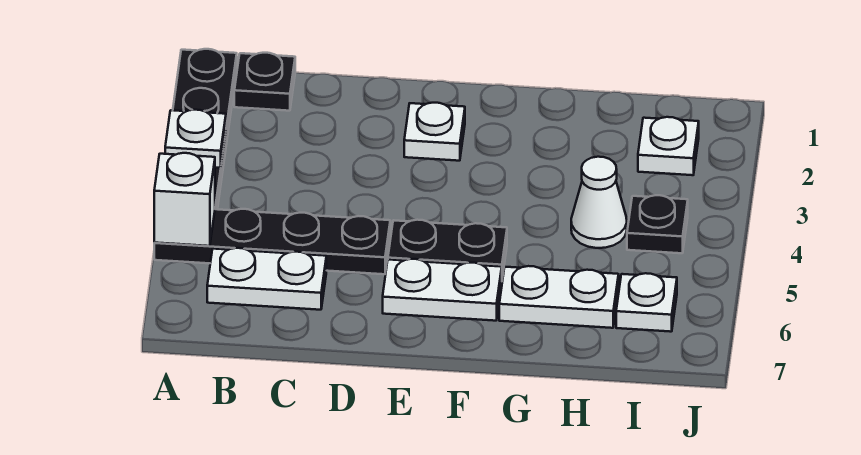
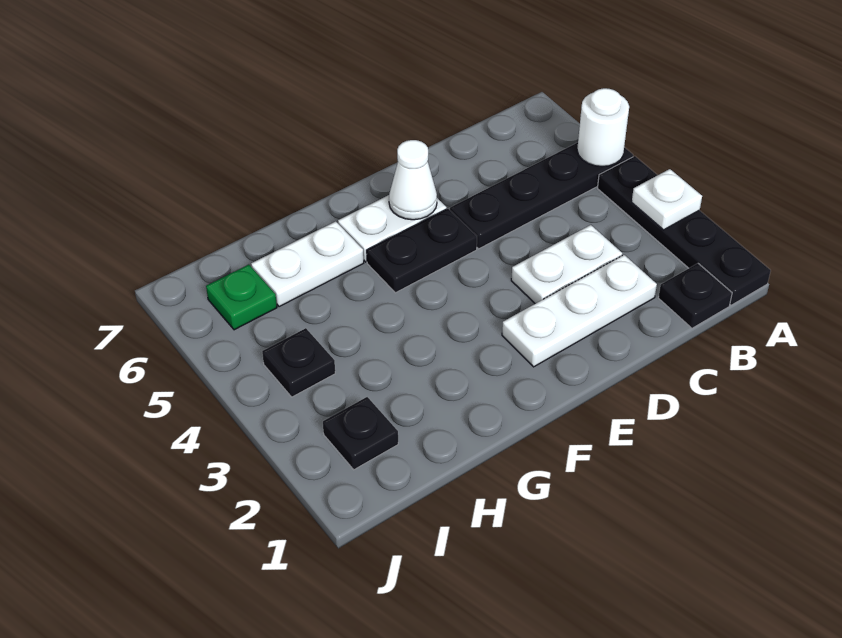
white brick A5 level 2 -> white round brick A5 level 2
white plate B6:C6 level 1 -> white plate C3:D3 level 1
white plate E2 level 1 -> white plate C2:E2 level 1
white cone H4 level 1 -> white cone E6 level 2
white plate I2 level 1 -> black plate I2 level 1
white plate I6 level 1 -> green plate I6 level 1

